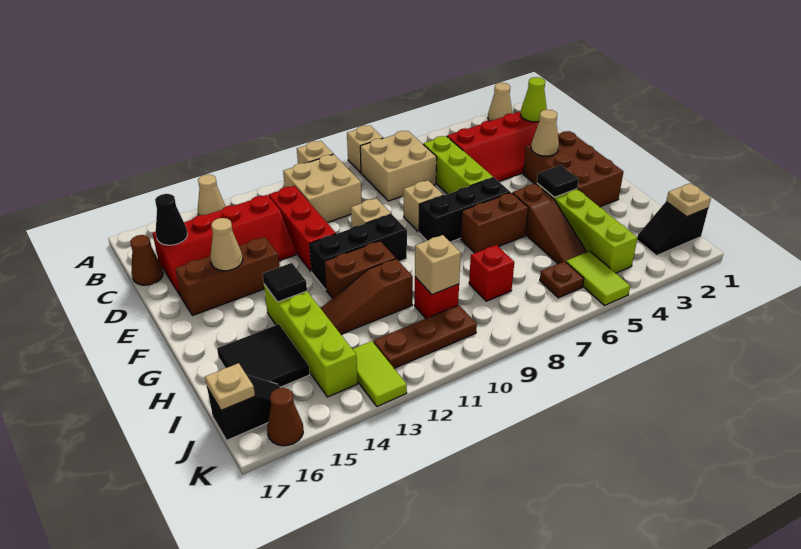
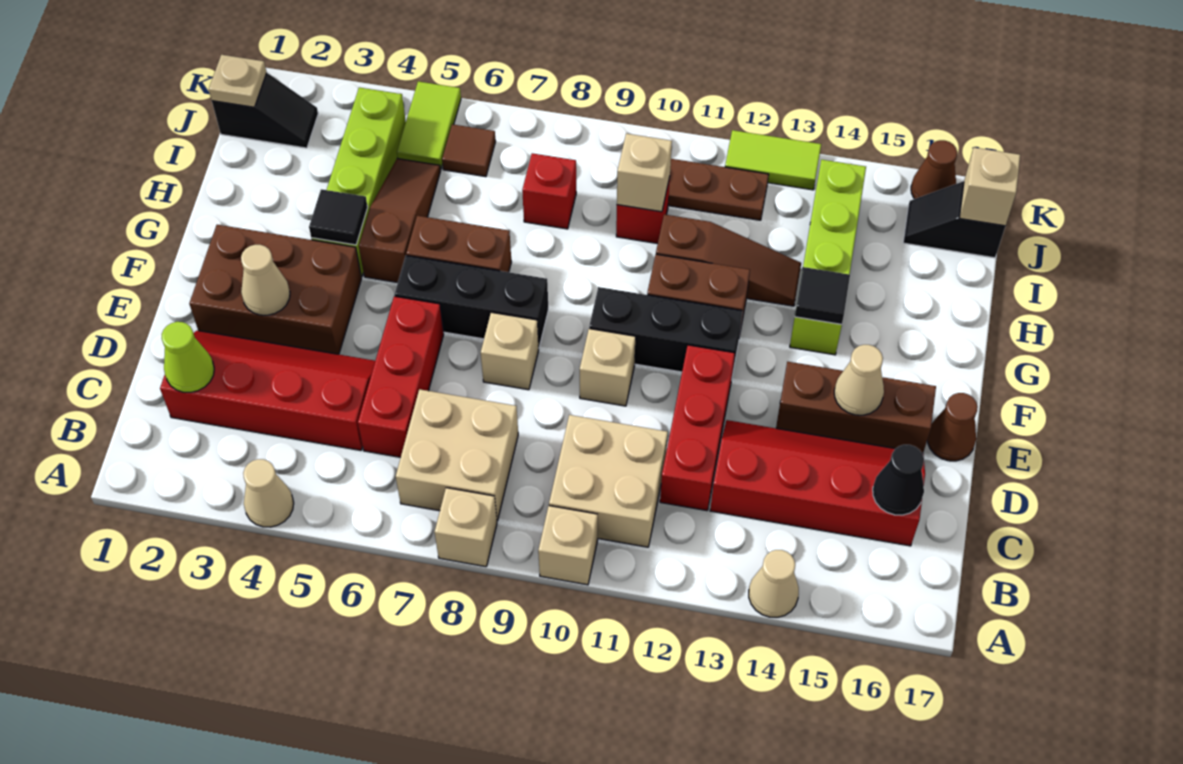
tan cone A2 level 1 -> tan cone A4 level 1
lime brick C6:E6 level 1 -> red brick C6:E6 level 1
brown cone C17 level 1 -> brown cone E17 level 1
brown brick E2:G3 level 1 -> brown brick E2:F4 level 1
black tile H15:I16 level 1 -> none
brown plate J6 level 1 -> brown tile J6 level 1
lime tile J13:K13 level 1 -> lime tile K12:K13 level 1
tan plate J17 level 2 -> tan brick J17 level 2

